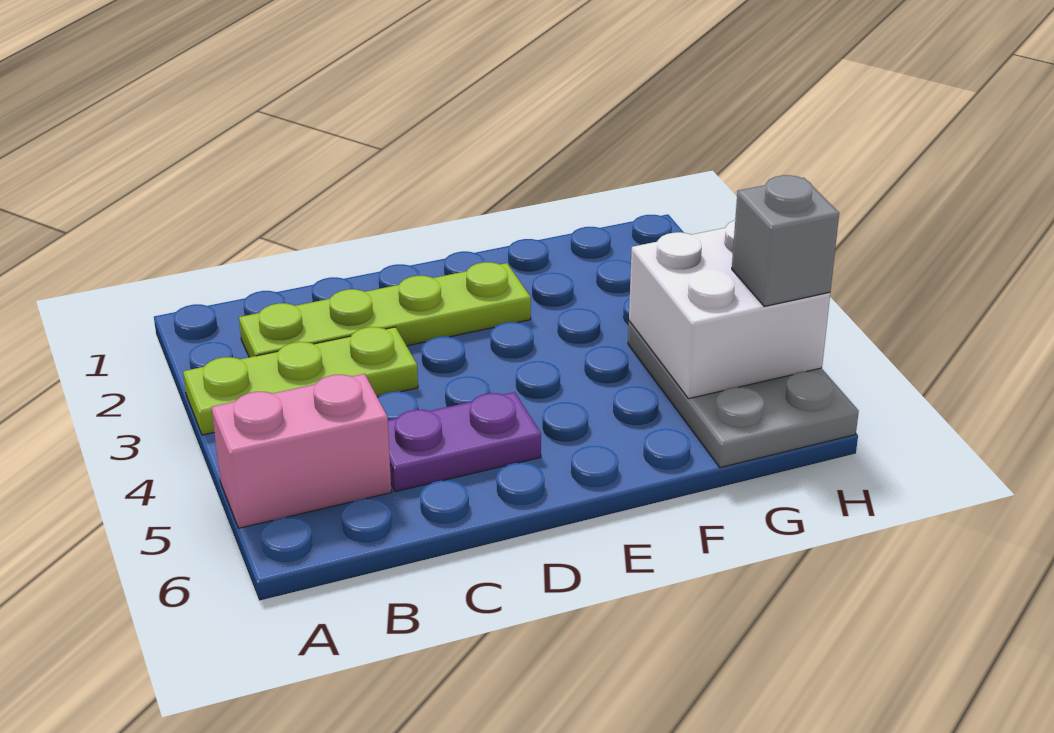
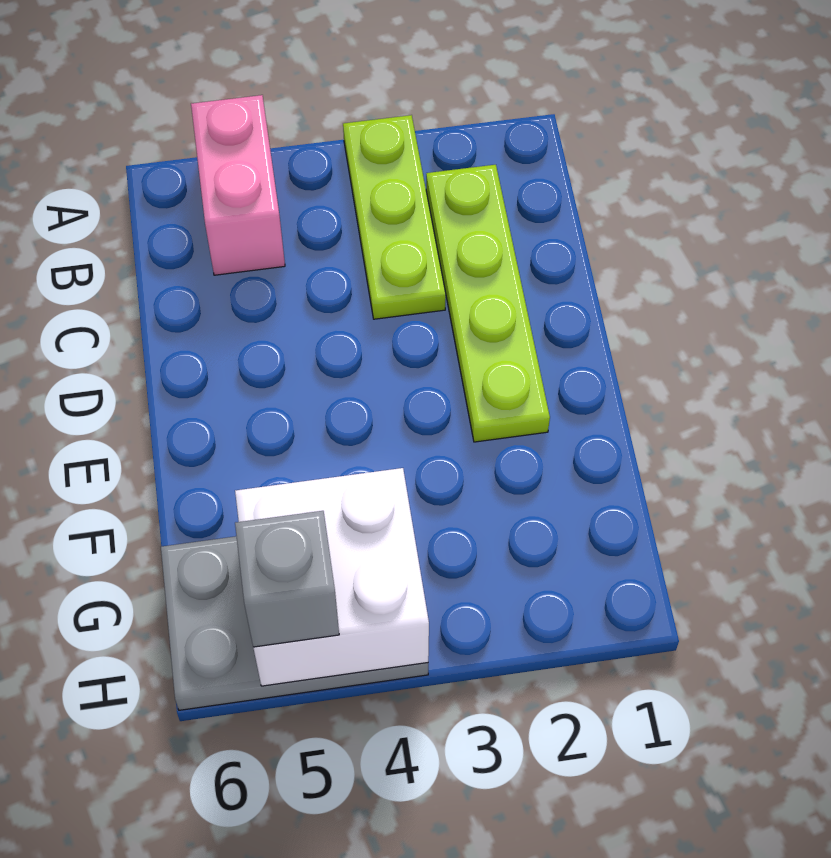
purple plate C5:D5 level 1 -> none

